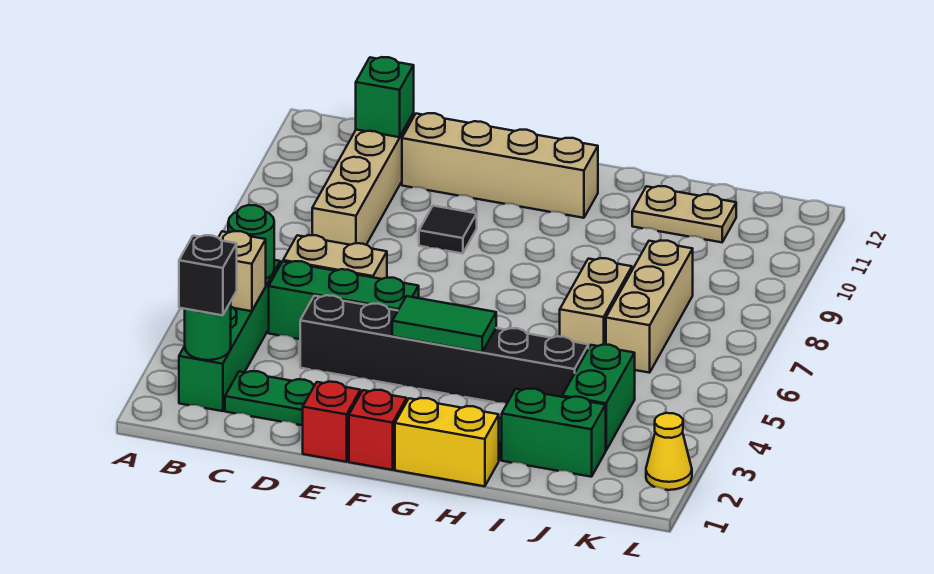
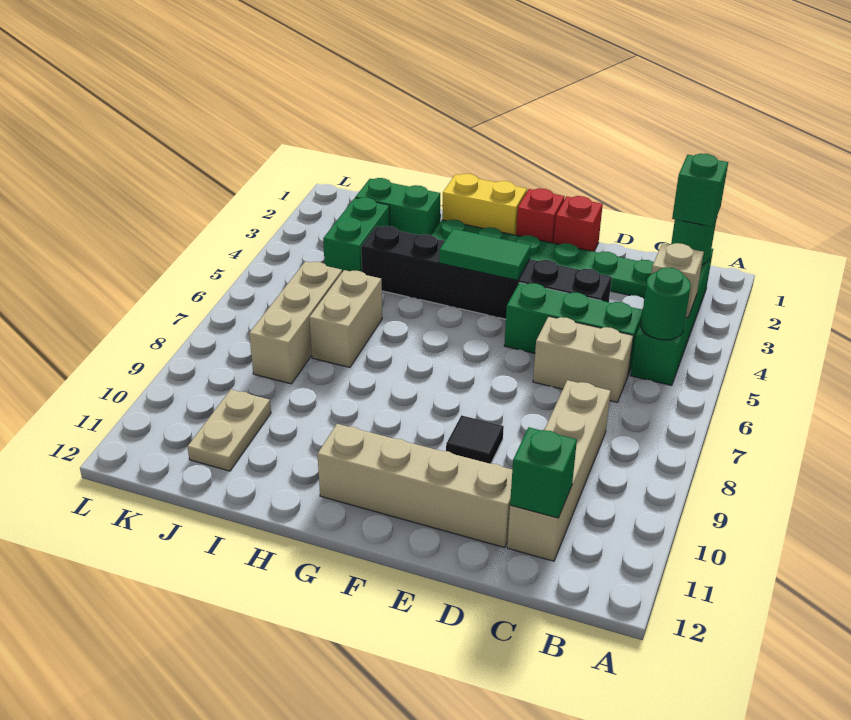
black brick B2 level 3 -> green brick B2 level 3
tan plate I11:J11 level 1 -> tan plate J10:J11 level 1
yellow cone L2 level 1 -> none

